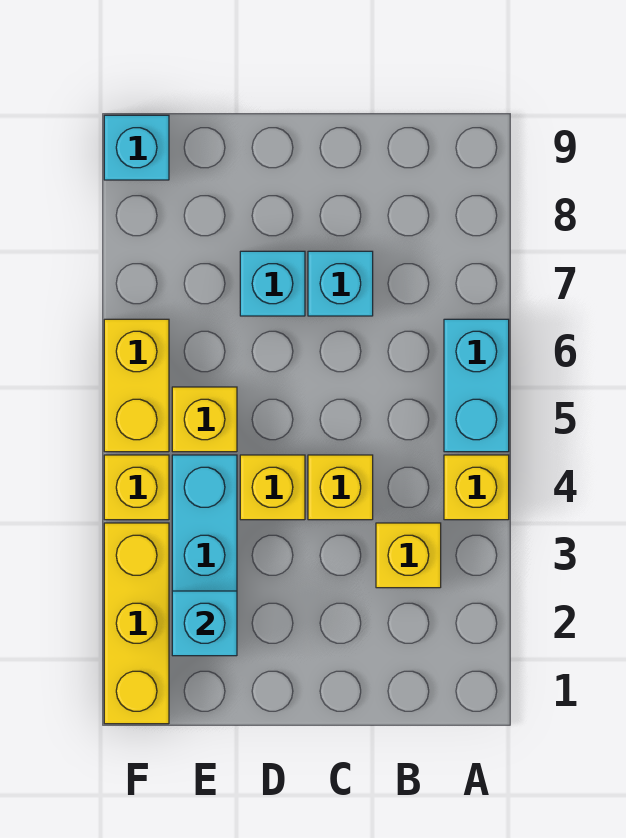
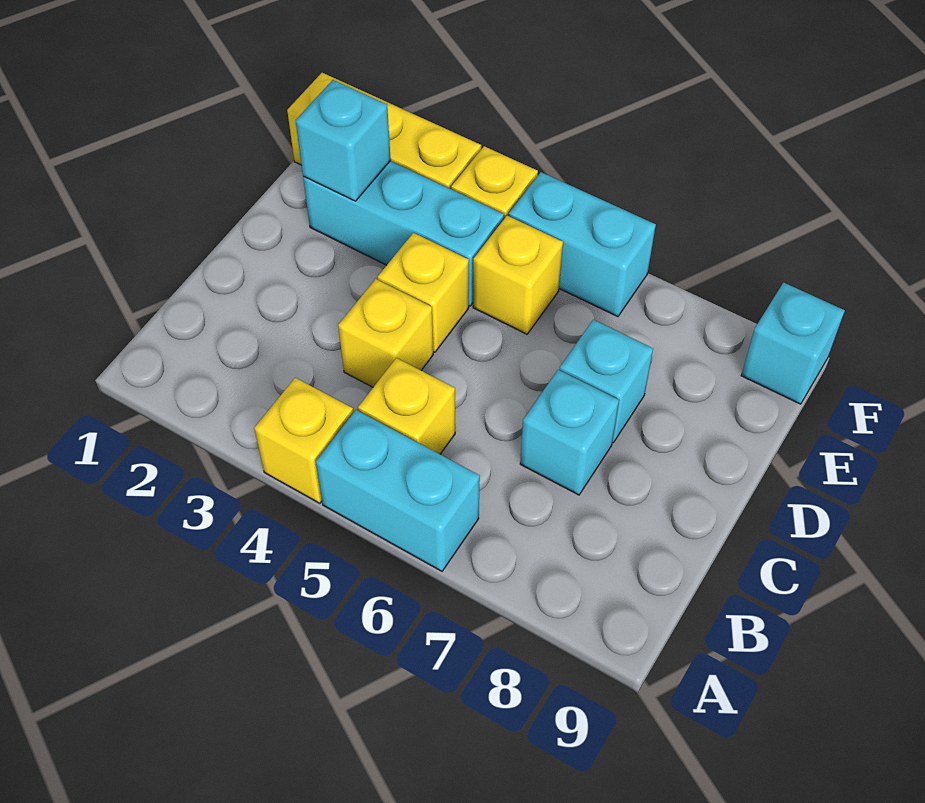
yellow brick B3 level 1 -> yellow brick B5 level 1
yellow brick F5:F6 level 1 -> cyan brick F5:F6 level 1

